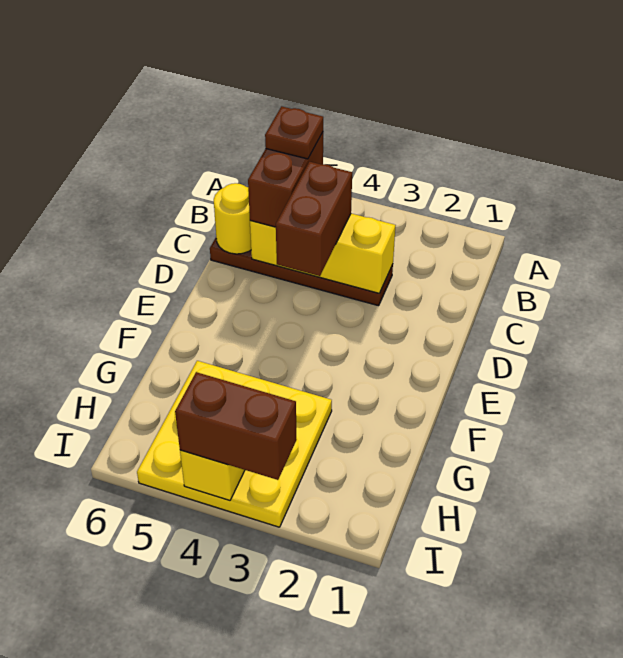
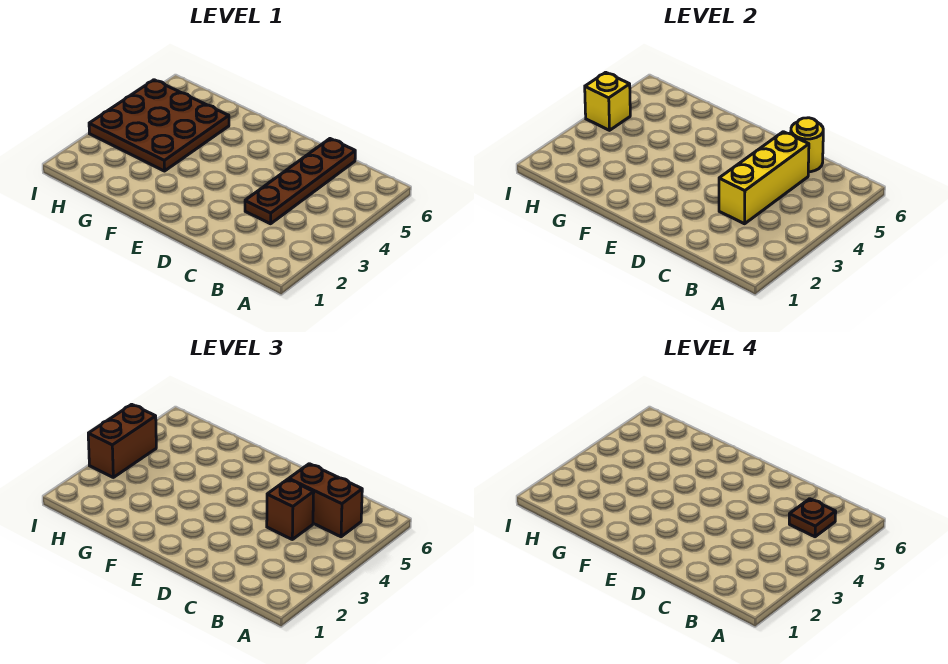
brown brick C4:D4 level 3 -> brown brick C4 level 3
yellow plate G3:I5 level 1 -> brown plate G3:I5 level 1

